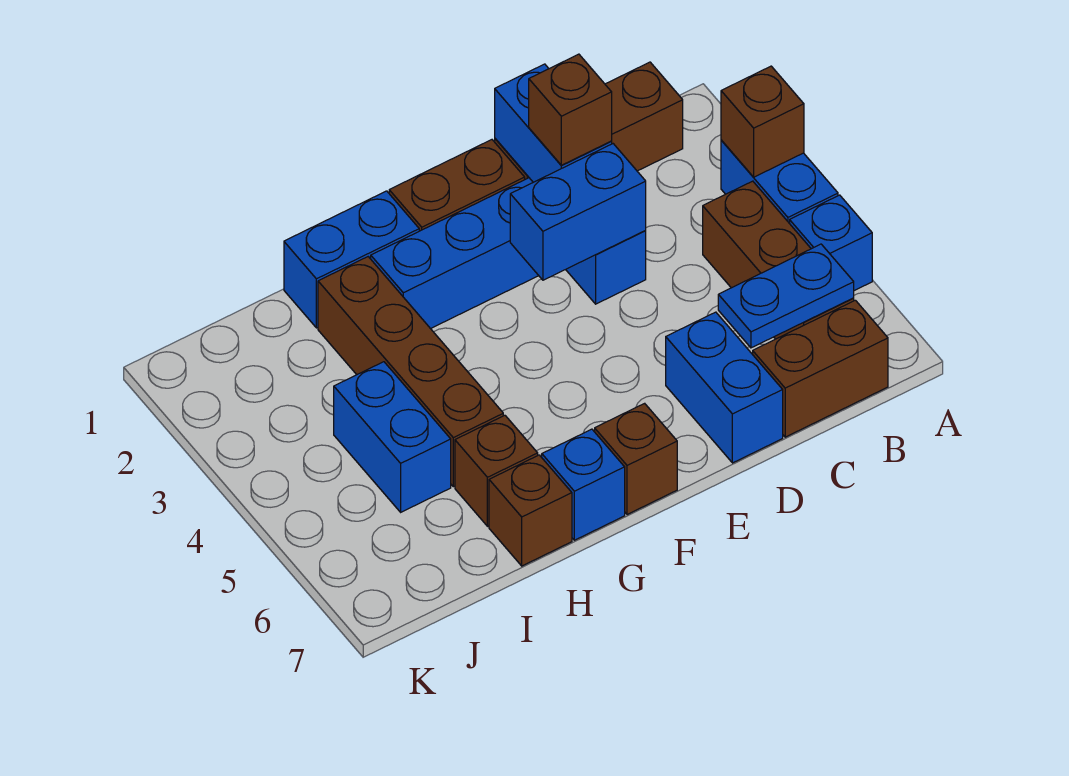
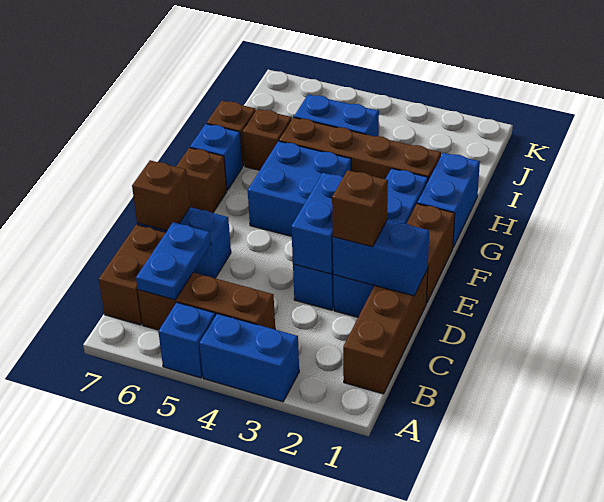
brown brick A3 level 2 -> brown brick D7 level 2
none -> blue brick F4:G5 level 1

